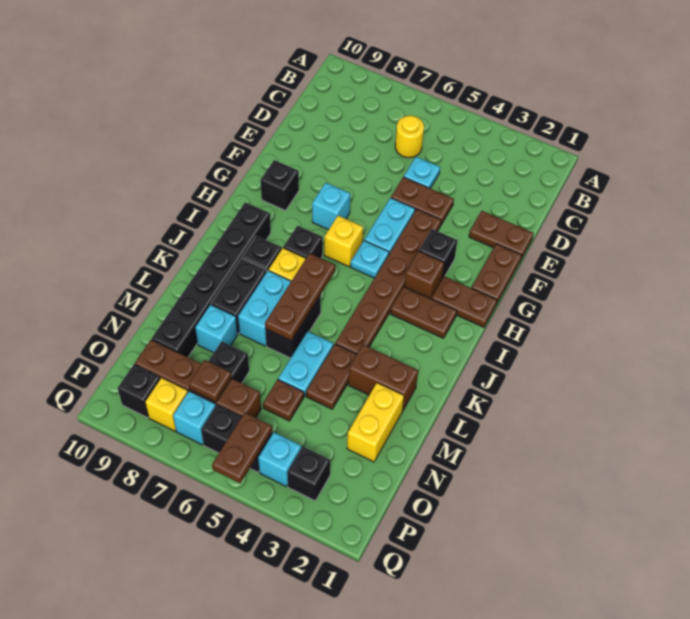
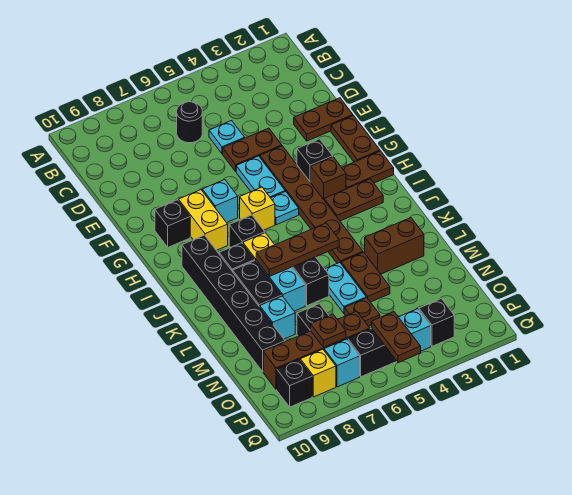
yellow round brick C6 level 1 -> black round brick C6 level 1
brown plate J6:L6 level 2 -> brown plate K5:K7 level 2
yellow brick M2:N2 level 1 -> yellow brick G8:H8 level 1

